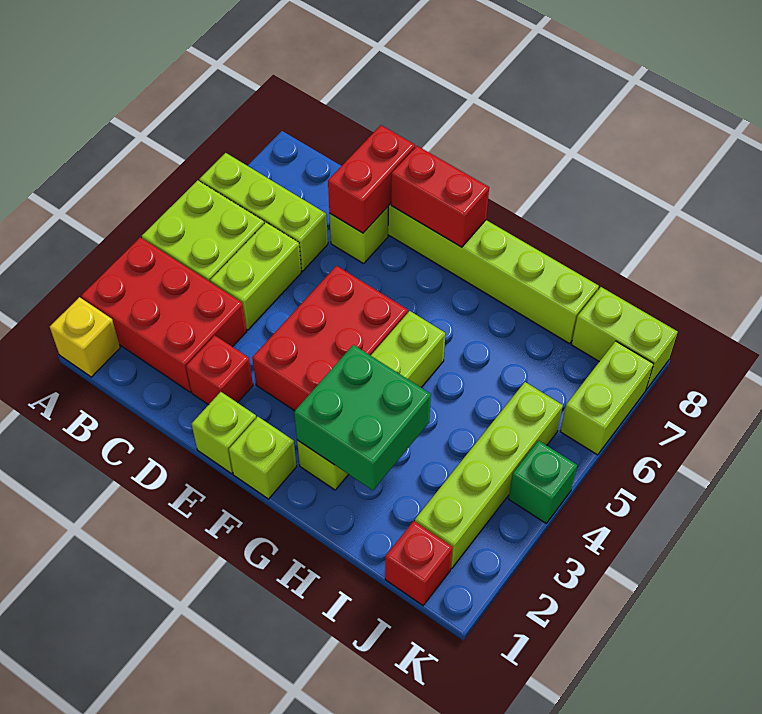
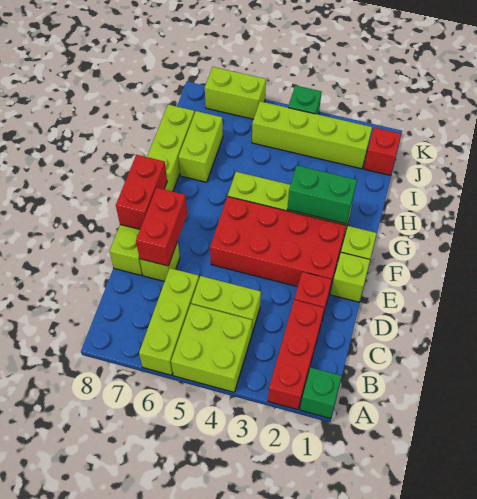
yellow brick A1 level 1 -> green brick A1 level 1
red brick A2:C3 level 1 -> red brick A2:C2 level 1
red brick D7:D8 level 2 -> red brick D7:E7 level 2
red brick E3:F5 level 1 -> red brick E2:F5 level 1
green brick G2:H3 level 2 -> green brick G2:G3 level 2
lime brick J8:K8 level 1 -> lime brick H7:I7 level 1

